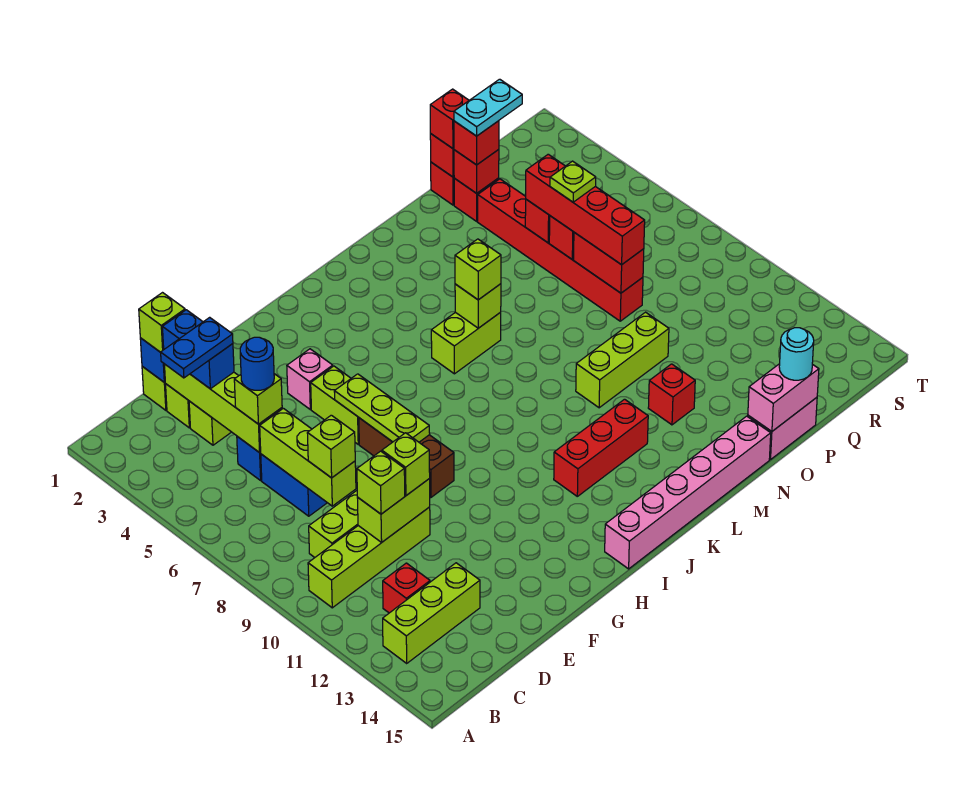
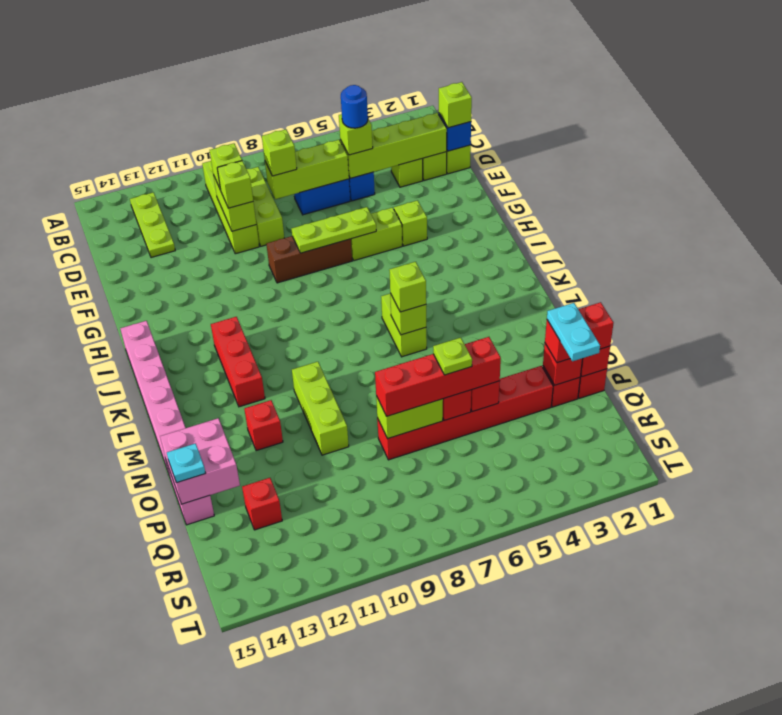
lime brick B13:D13 level 1 -> lime plate B13:D13 level 1
blue plate C3:D3 level 4 -> none
red brick C12 level 1 -> red brick Q13 level 1
blue brick D2:D3 level 3 -> none
pink brick G4 level 1 -> lime brick G4 level 1
pink brick O15:P15 level 2 -> pink brick O14:P15 level 2
red brick P7:P8 level 2 -> lime brick P7:P8 level 2
cyan round brick P15 level 3 -> cyan plate P15 level 3

